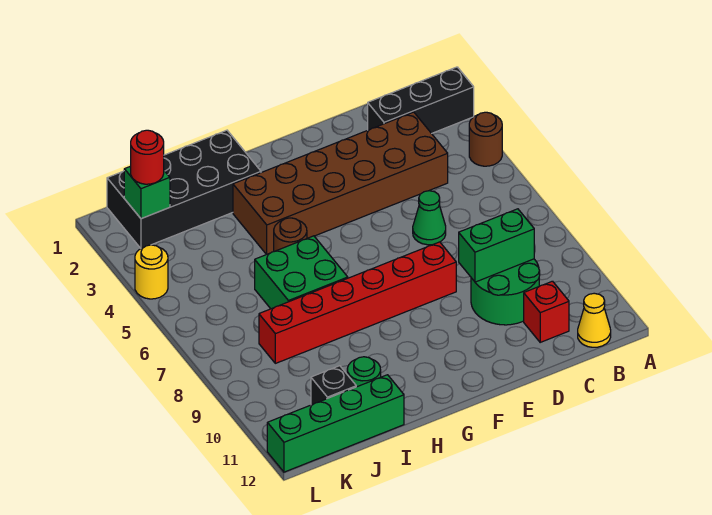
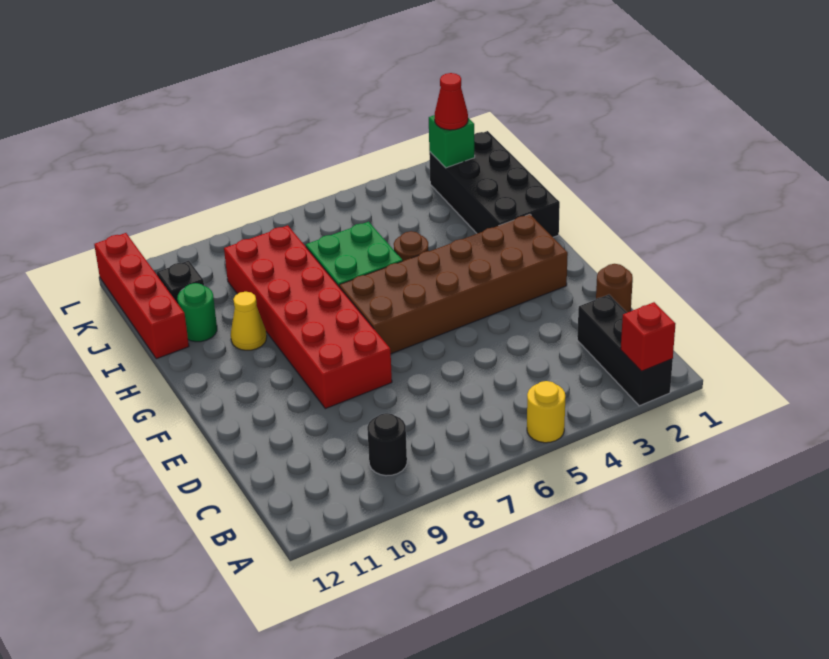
brown round brick A4 level 1 -> brown round brick D1 level 1
none -> black round brick B9 level 1
yellow cone B12 level 1 -> yellow cone H10 level 1
brown brick C3:H4 level 1 -> brown brick F2:G7 level 1
green round brick C9:D10 level 1 -> none
green brick C9:D9 level 2 -> none
red brick C11 level 1 -> red brick A2 level 2
green cone D6 level 1 -> none
red brick E8:J8 level 1 -> red brick E8:J9 level 1
green brick I12:L12 level 1 -> red brick I12:L12 level 1
red round brick K2 level 3 -> red cone K2 level 3
yellow round brick L4 level 1 -> yellow round brick A5 level 1

